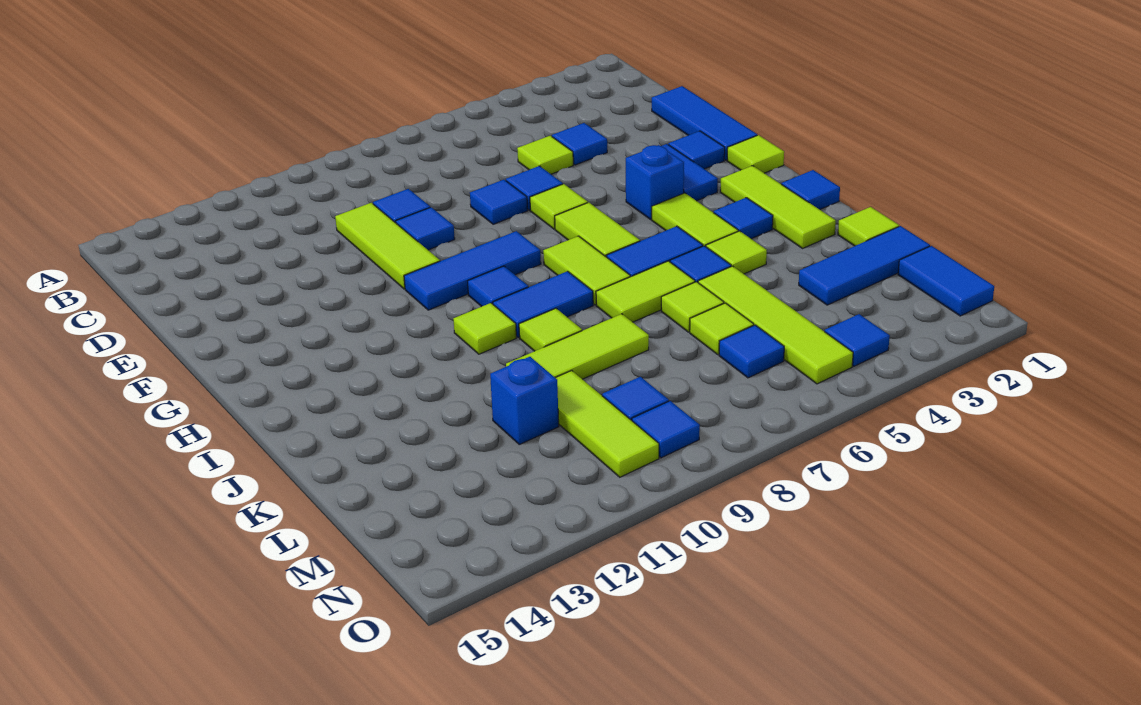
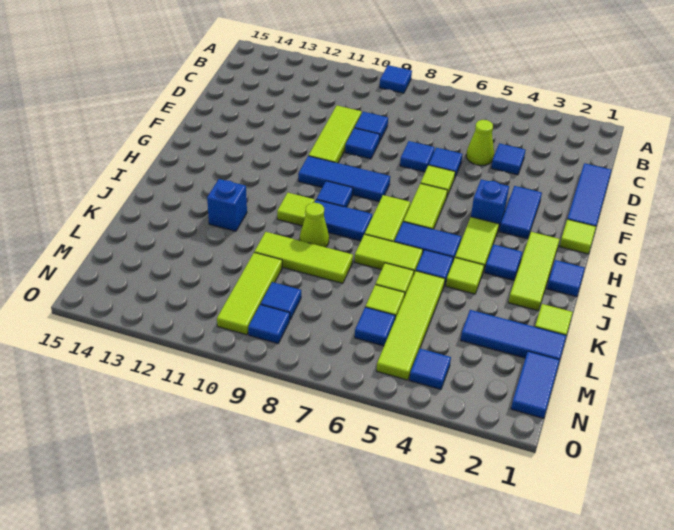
lime tile D5 level 1 -> lime cone D5 level 1
blue tile F2 level 1 -> blue tile A9 level 1
lime tile J9 level 1 -> lime cone J9 level 1
blue brick L11 level 1 -> blue brick J12 level 1

